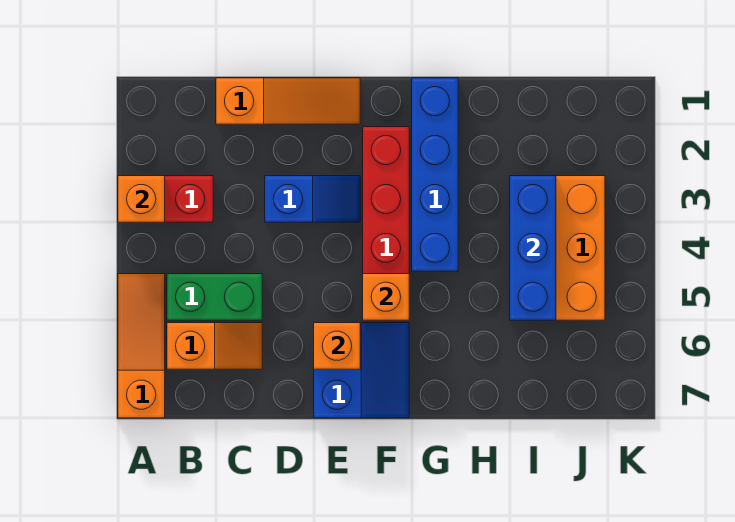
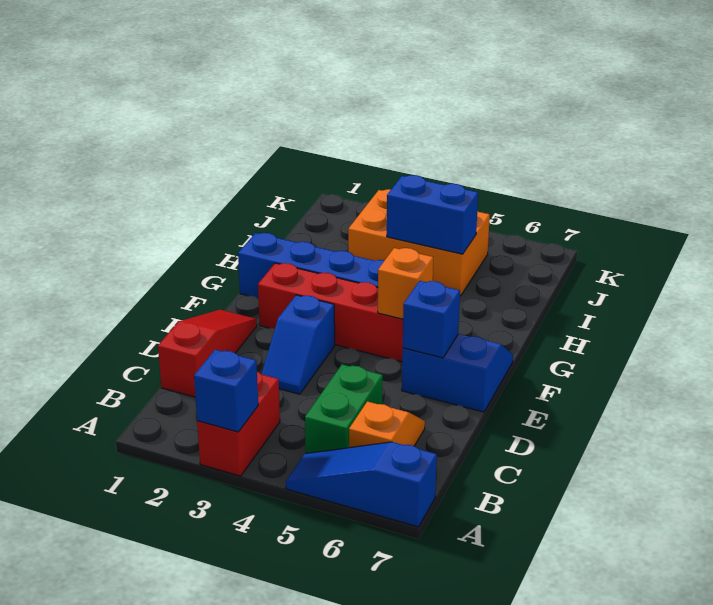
orange brick A3 level 2 -> blue brick A3 level 2
orange slope A5:A7 level 1 top 7 -> blue slope A5:A7 level 1 top 7
orange slope C1:E1 level 1 top C -> red slope C1:E1 level 1 top C
blue slope D3:E3 level 1 top D -> blue slope D3:E3 level 1 top E
orange brick E6 level 2 -> blue brick E6 level 2
blue brick I3:I5 level 2 -> blue brick I4:I5 level 2

